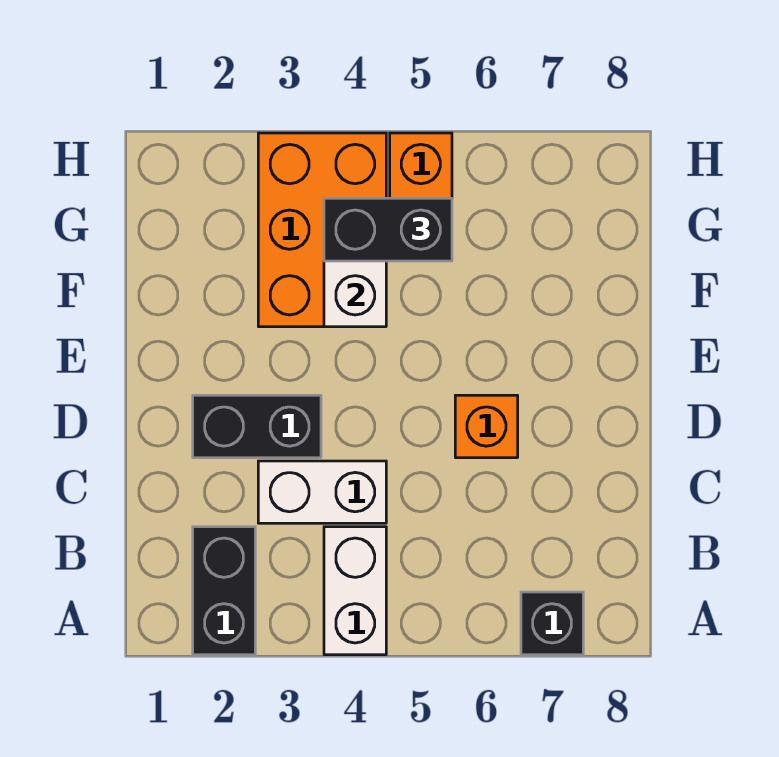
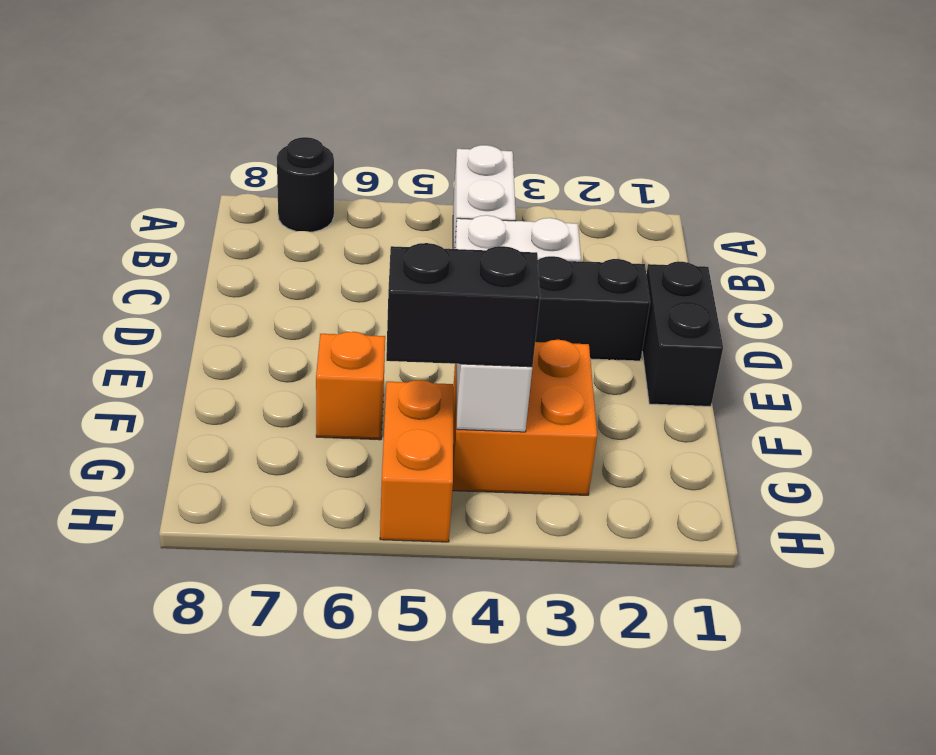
black brick A2:B2 level 1 -> black brick D1:E1 level 1
black brick A7 level 1 -> black round brick A7 level 1
orange brick D6 level 1 -> orange brick F6 level 1
orange brick F3:H4 level 1 -> orange brick F3:G4 level 1

